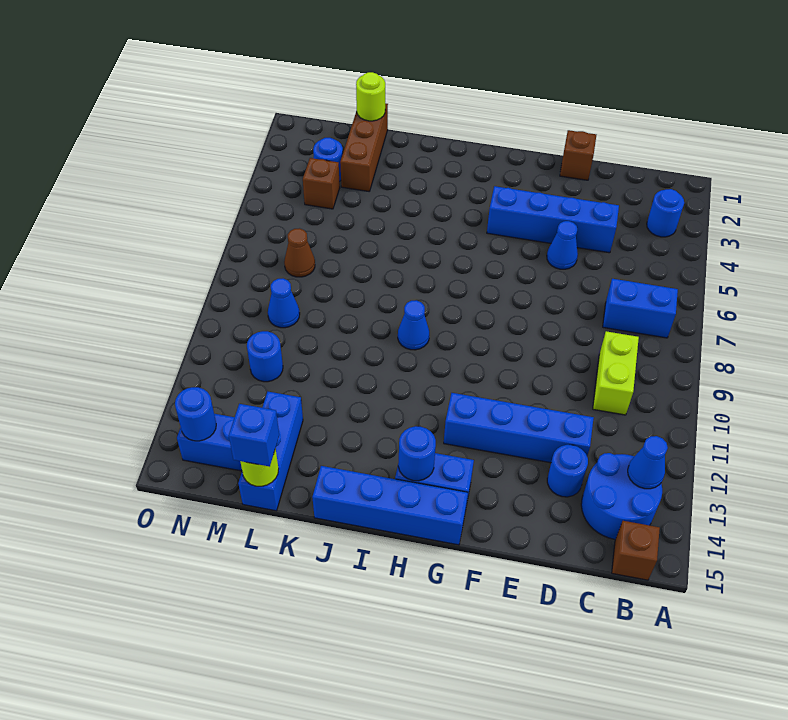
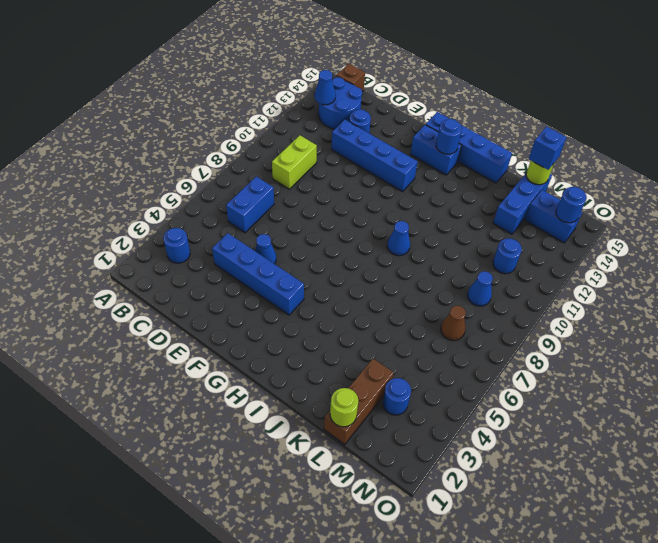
blue brick B7:C7 level 1 -> blue brick C6:C7 level 1
brown brick E1 level 1 -> none
brown brick M4 level 1 -> none

